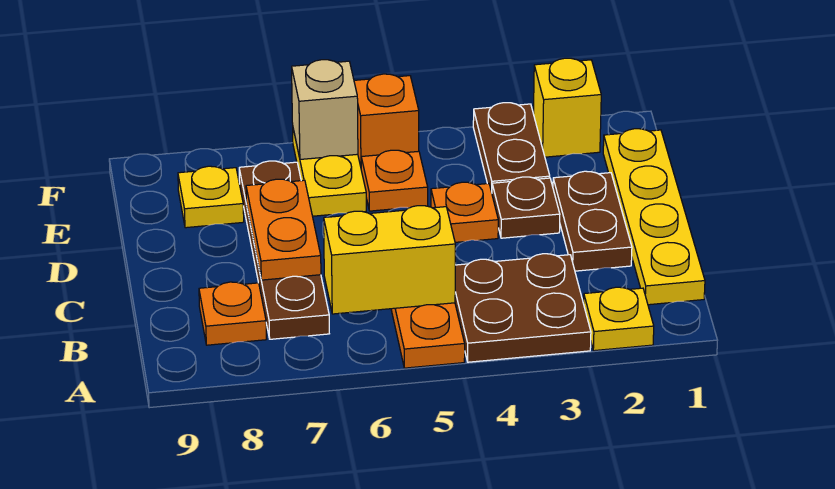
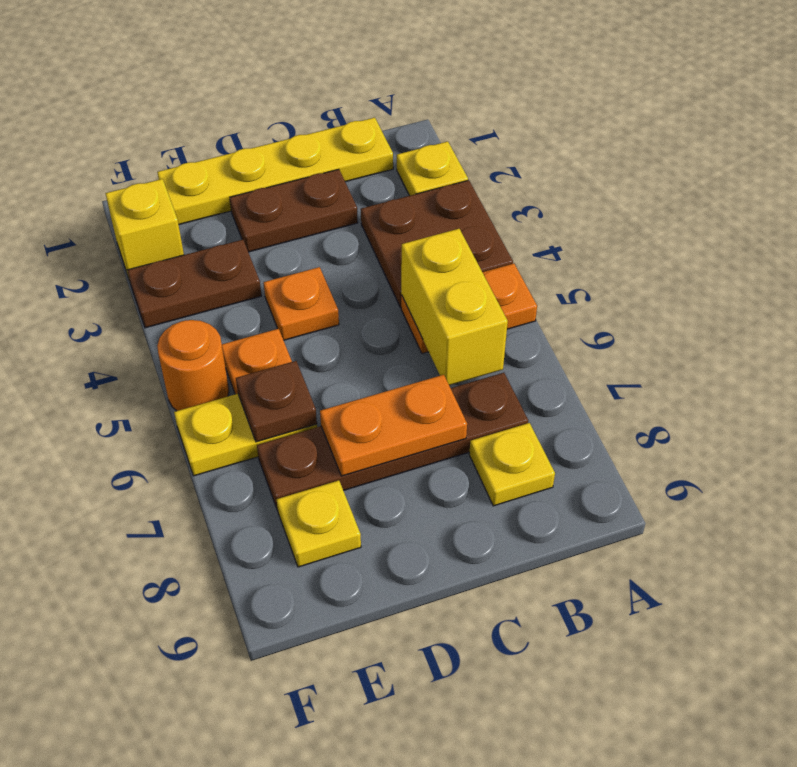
orange plate B8 level 1 -> yellow plate B8 level 1
brown plate D3 level 1 -> brown plate E6 level 2
orange brick F5 level 1 -> orange round brick F5 level 1
tan brick F6 level 2 -> none

